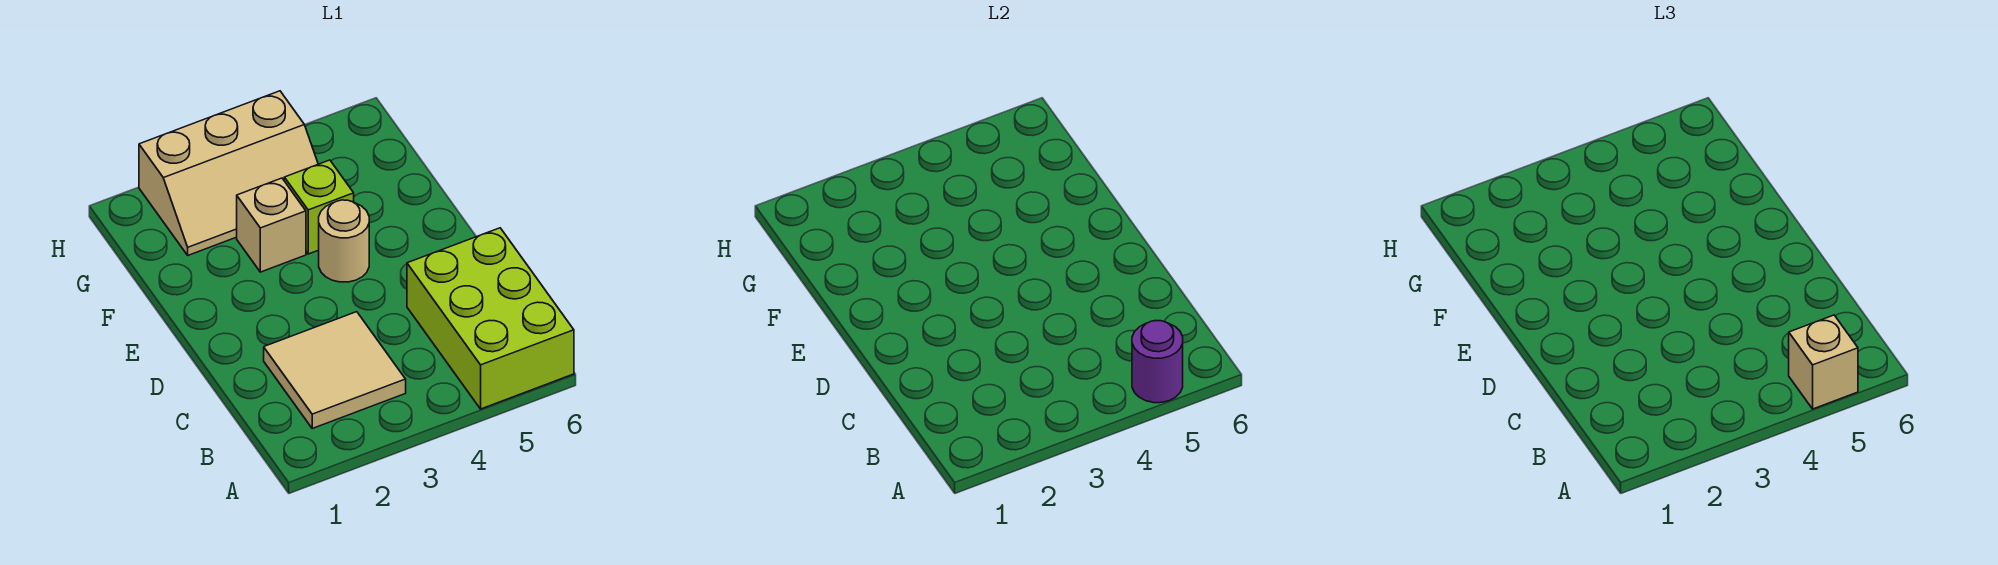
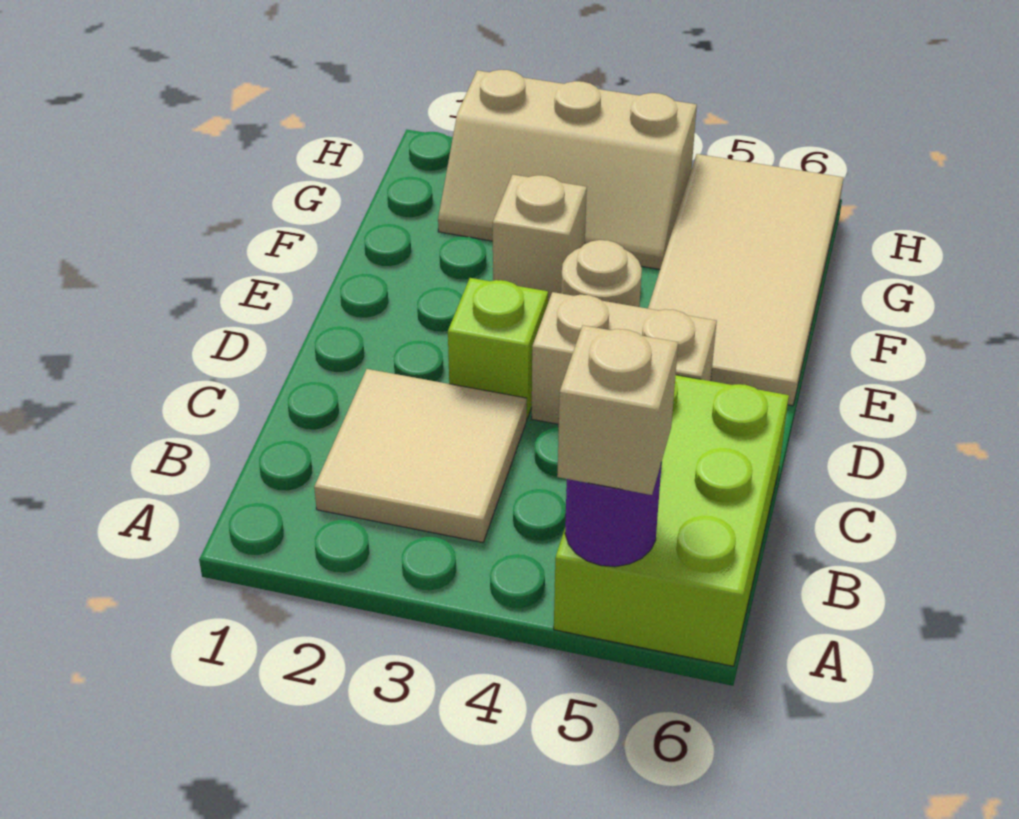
none -> tan brick D4:D5 level 1
none -> tan tile E5:H6 level 1
lime brick F4 level 1 -> lime brick D3 level 1

